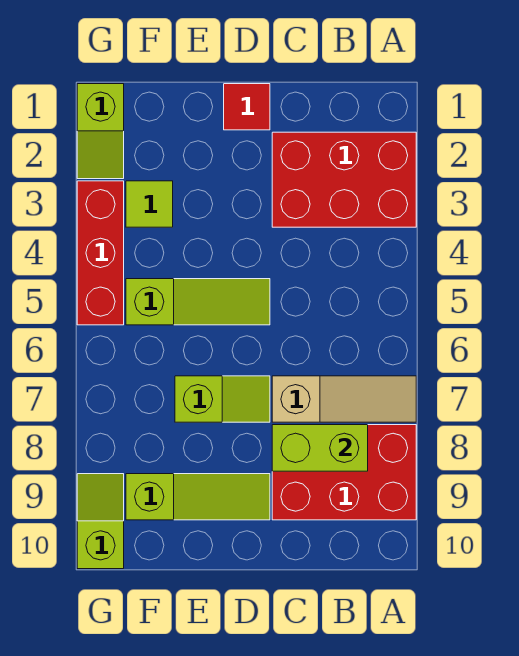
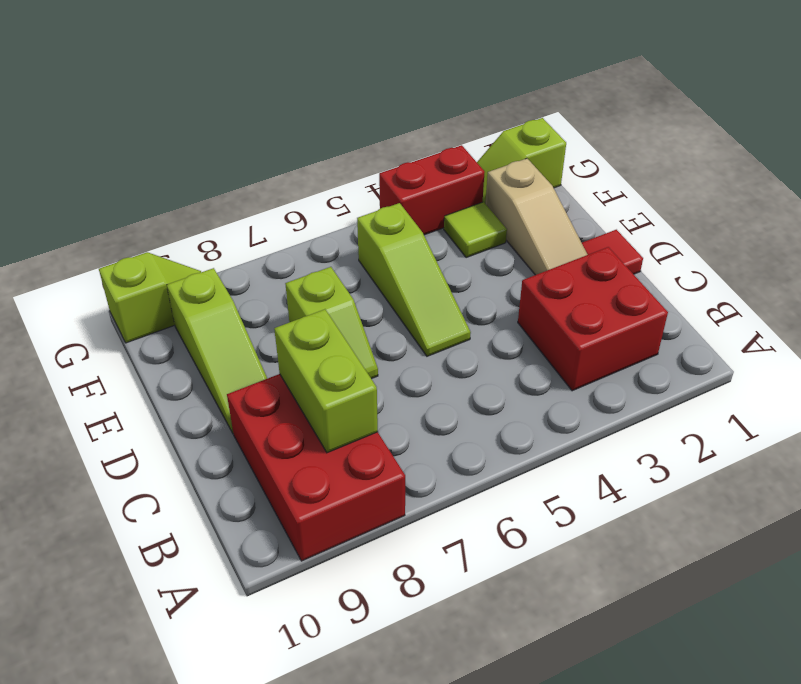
red brick A2:C3 level 1 -> red brick B2:C3 level 1
tan slope A7:C7 level 1 top C -> tan slope D2:F2 level 1 top F
red brick G3:G5 level 1 -> red brick G3:G4 level 1

